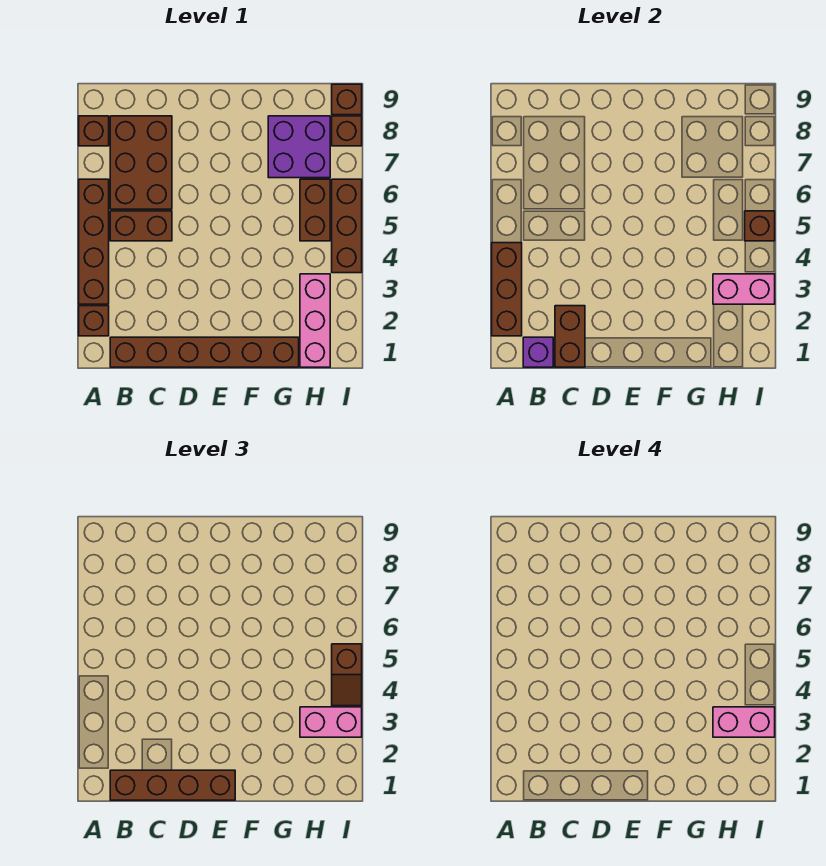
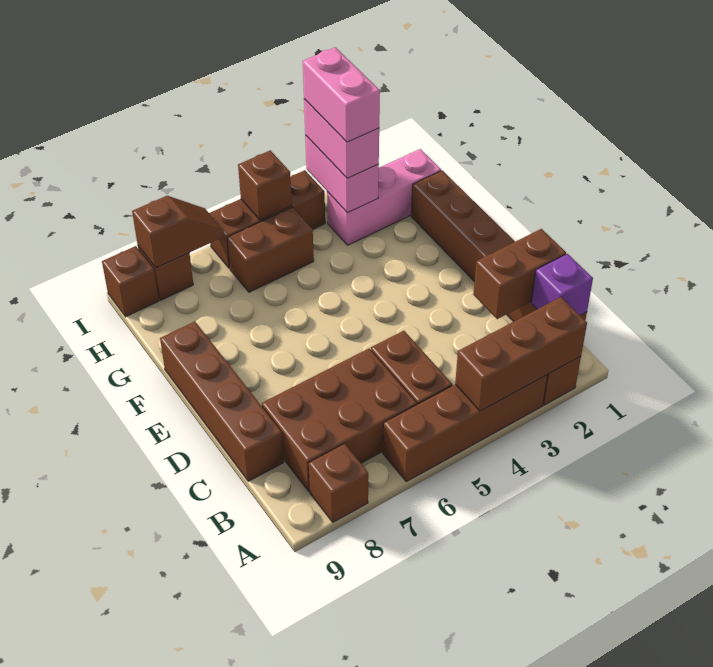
brown brick B1:E1 level 3 -> brown brick C9:F9 level 1
purple brick G7:H8 level 1 -> none
brown slope I4:I5 level 3 top 5 -> brown slope I7:I8 level 2 top 8

